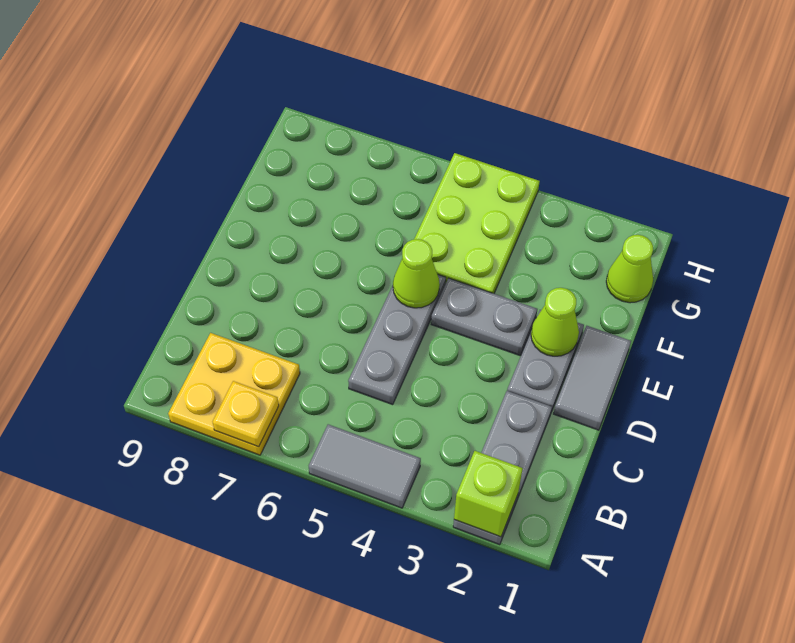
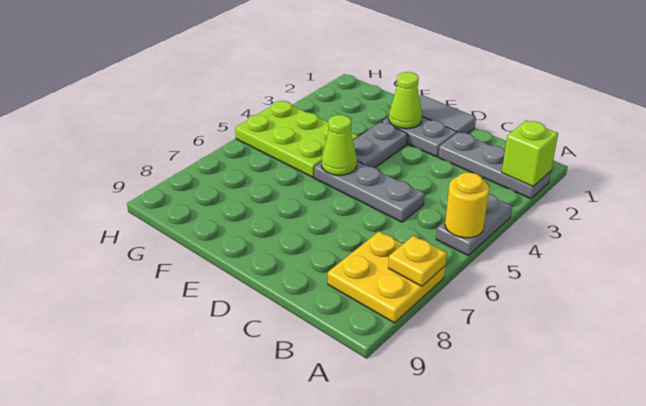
grey tile A4:A5 level 1 -> grey plate A4:A5 level 1
none -> yellow round brick A5 level 2
lime cone G1 level 1 -> none

